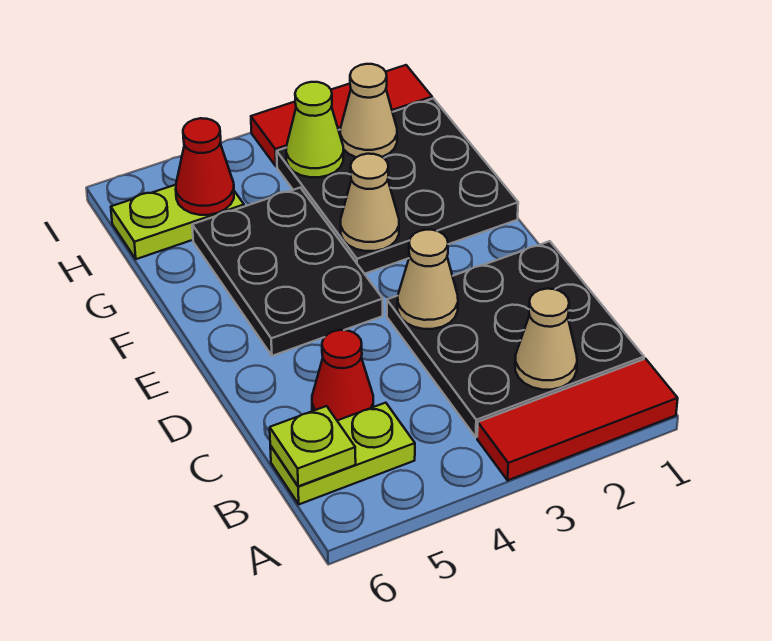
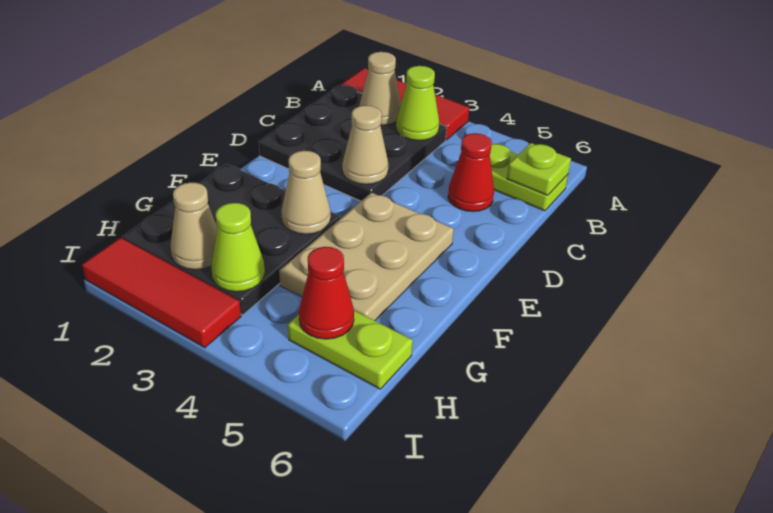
none -> lime cone B3 level 2
black plate E4:G5 level 1 -> tan plate E4:G5 level 1

